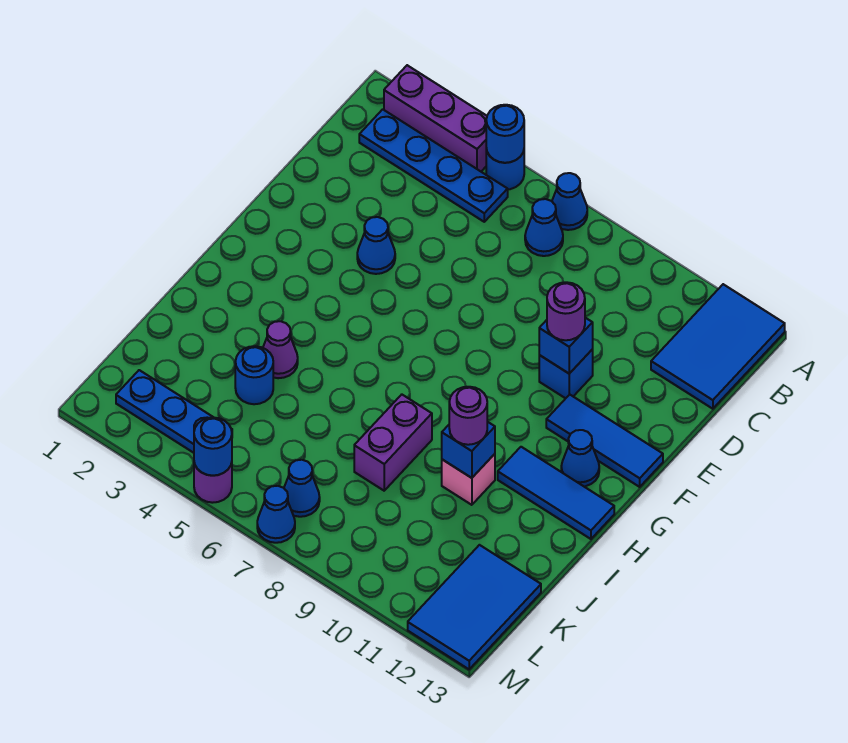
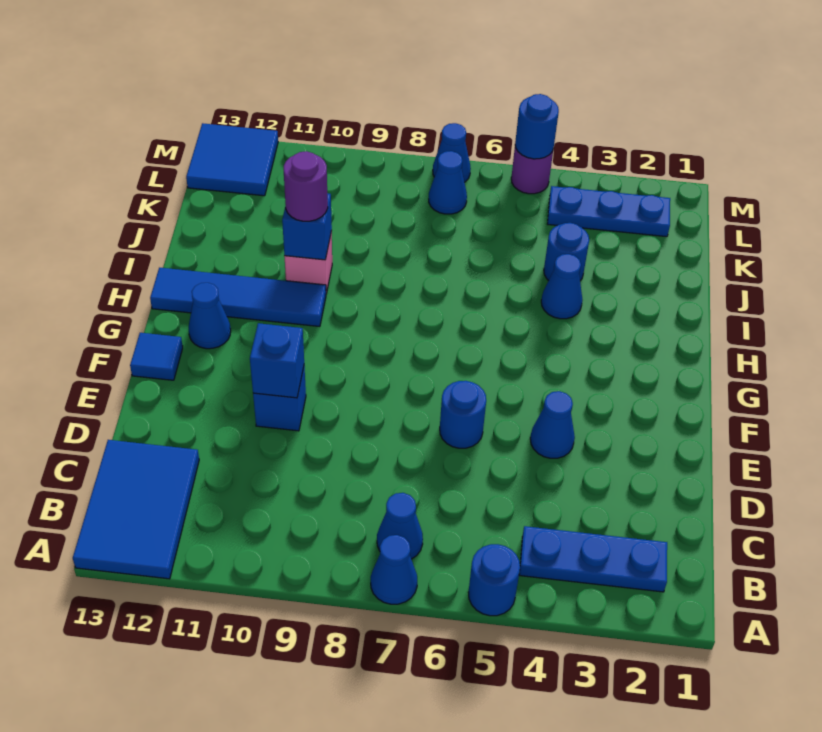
purple brick A2:A4 level 1 -> none
blue round brick A5 level 2 -> blue round brick E6 level 1
blue plate B2:B5 level 1 -> blue plate B2:B4 level 1
purple round brick E10 level 3 -> none
blue tile F11:F13 level 1 -> blue tile F13 level 1
blue tile H11:H13 level 1 -> blue tile H10:H13 level 1
purple cone I4 level 1 -> blue cone I4 level 1
purple brick I8:J8 level 1 -> none
blue tile K12:M13 level 1 -> blue tile L12:M13 level 1

